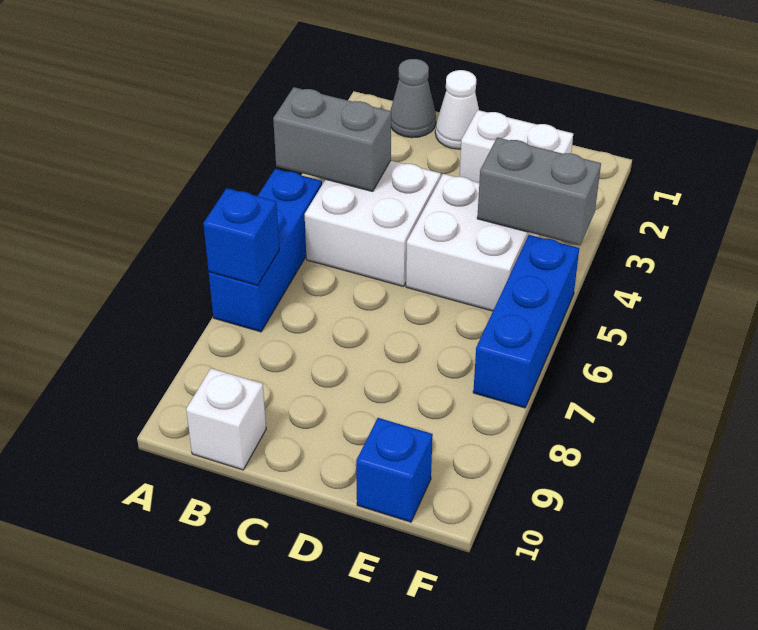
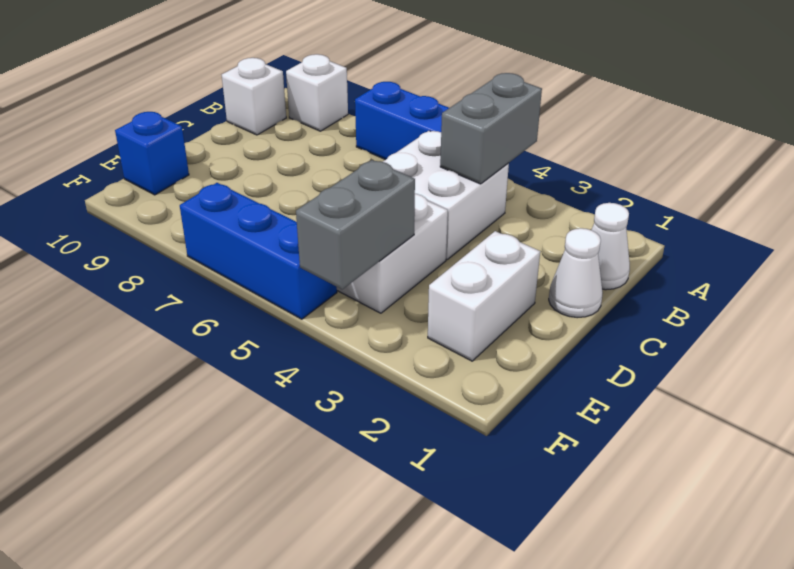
blue brick A7 level 2 -> none
none -> white brick A9 level 1
grey cone B1 level 1 -> white cone B1 level 1

